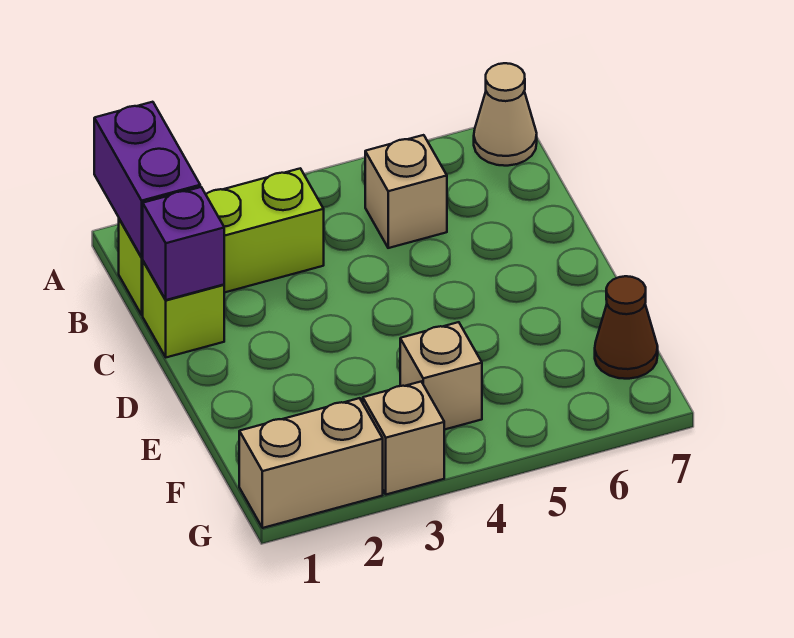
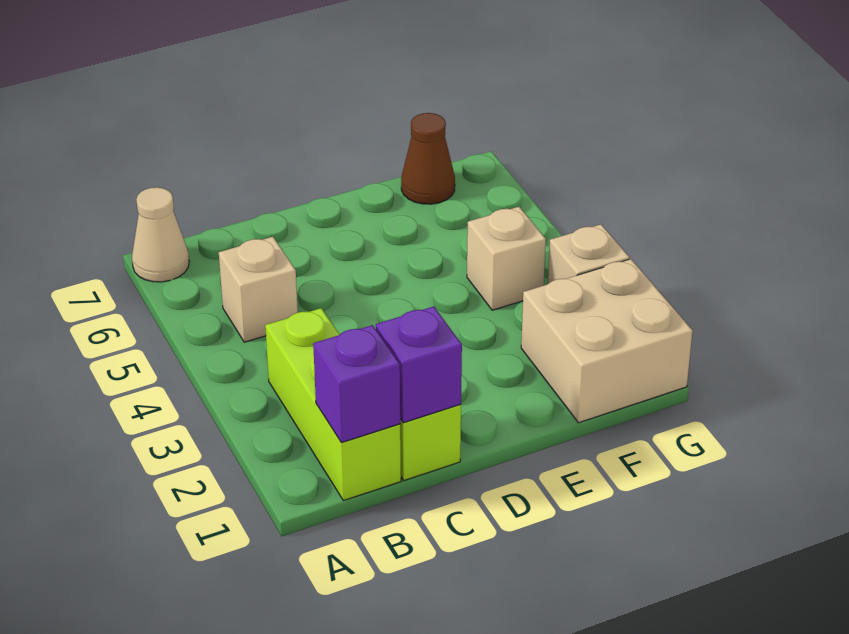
purple brick A1:B1 level 2 -> purple brick B1 level 2
tan brick G1:G2 level 1 -> tan brick F1:G2 level 1

